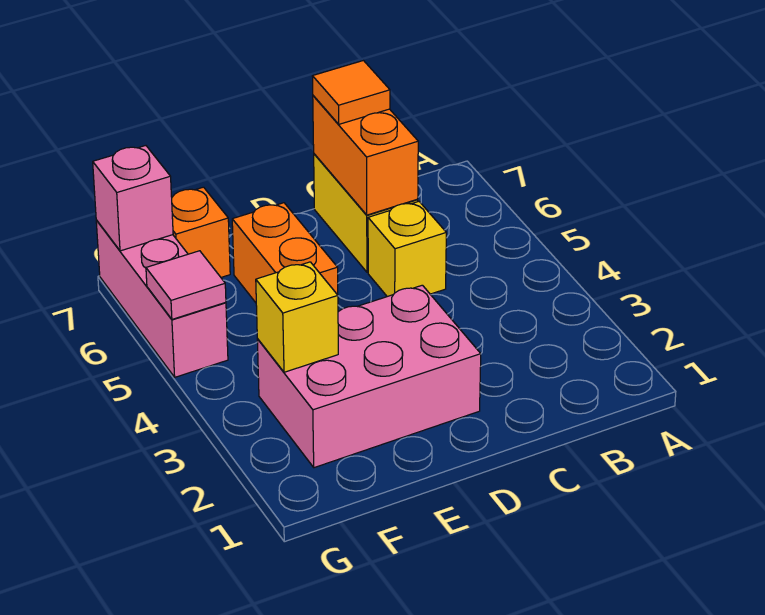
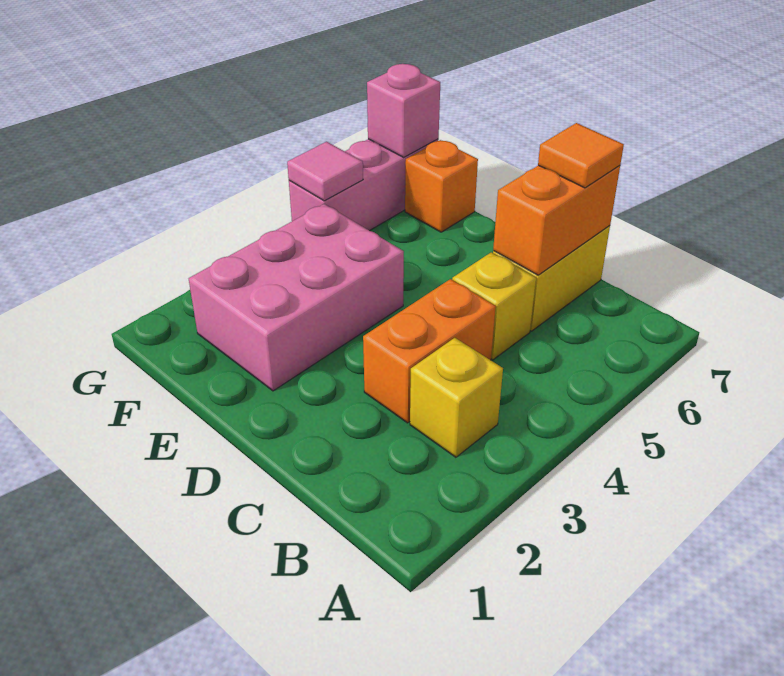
pink brick D2:F3 level 1 -> pink brick E2:F4 level 1
orange brick E5:E6 level 1 -> orange brick C3:C4 level 1
yellow brick F3 level 2 -> yellow brick B3 level 1

